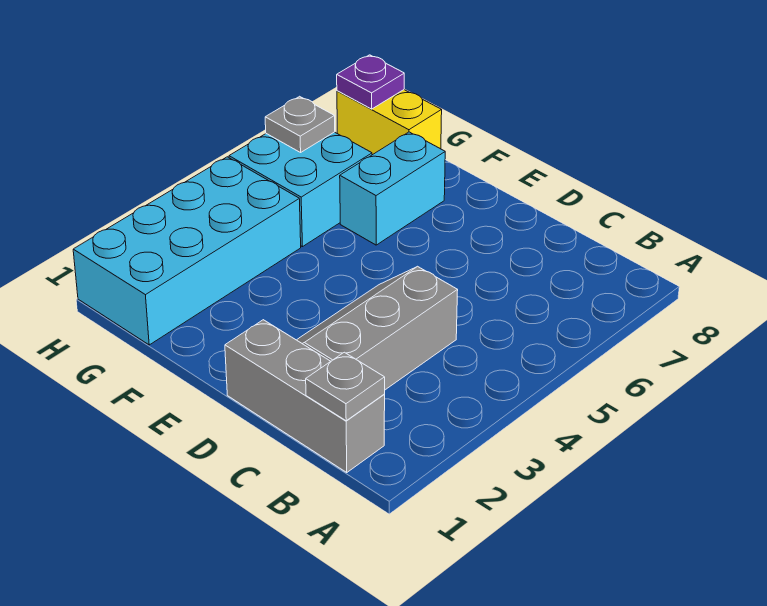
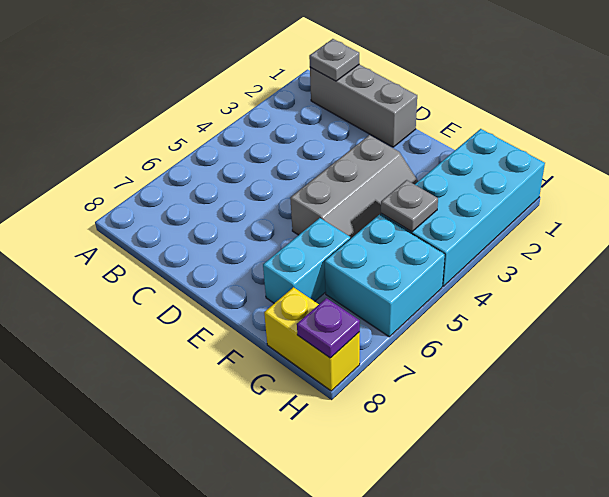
grey slope C2:D4 level 1 top C -> grey slope E3:F5 level 1 top E
grey plate H6 level 2 -> grey plate G4 level 2

